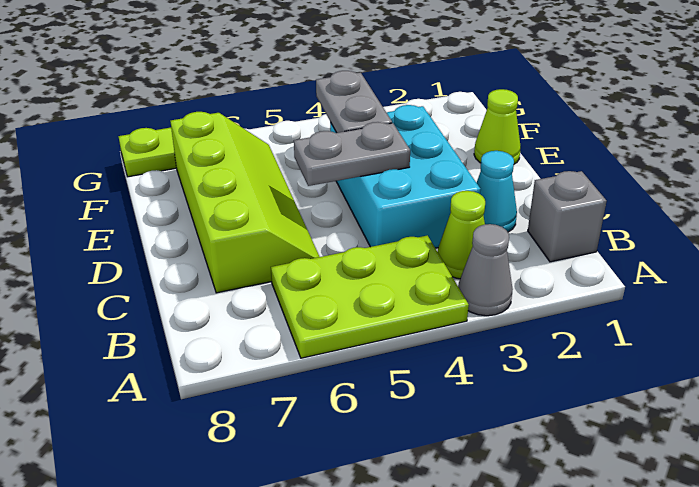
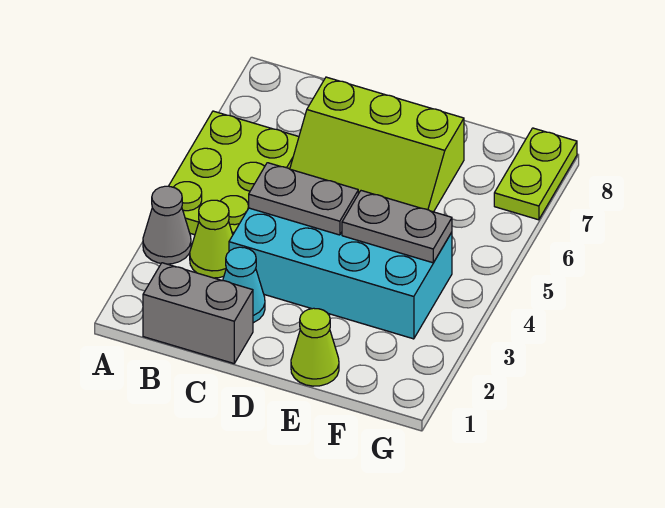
grey brick B1 level 1 -> grey brick B1:C1 level 1
cyan brick C3:E4 level 1 -> cyan brick C3:F4 level 1
lime slope C6:F7 level 1 top 7 -> lime slope C6:E7 level 1 top 7
grey plate D4:D5 level 2 -> grey plate C4:D4 level 2

